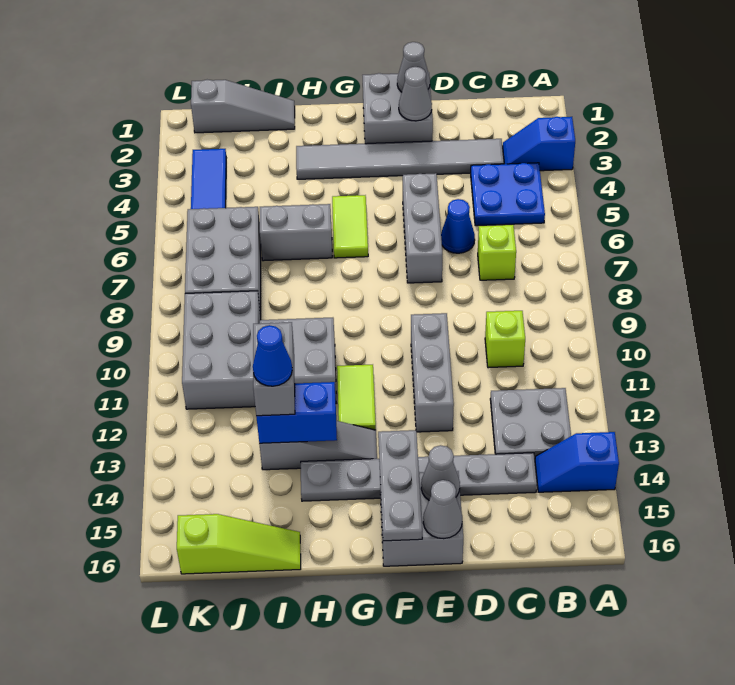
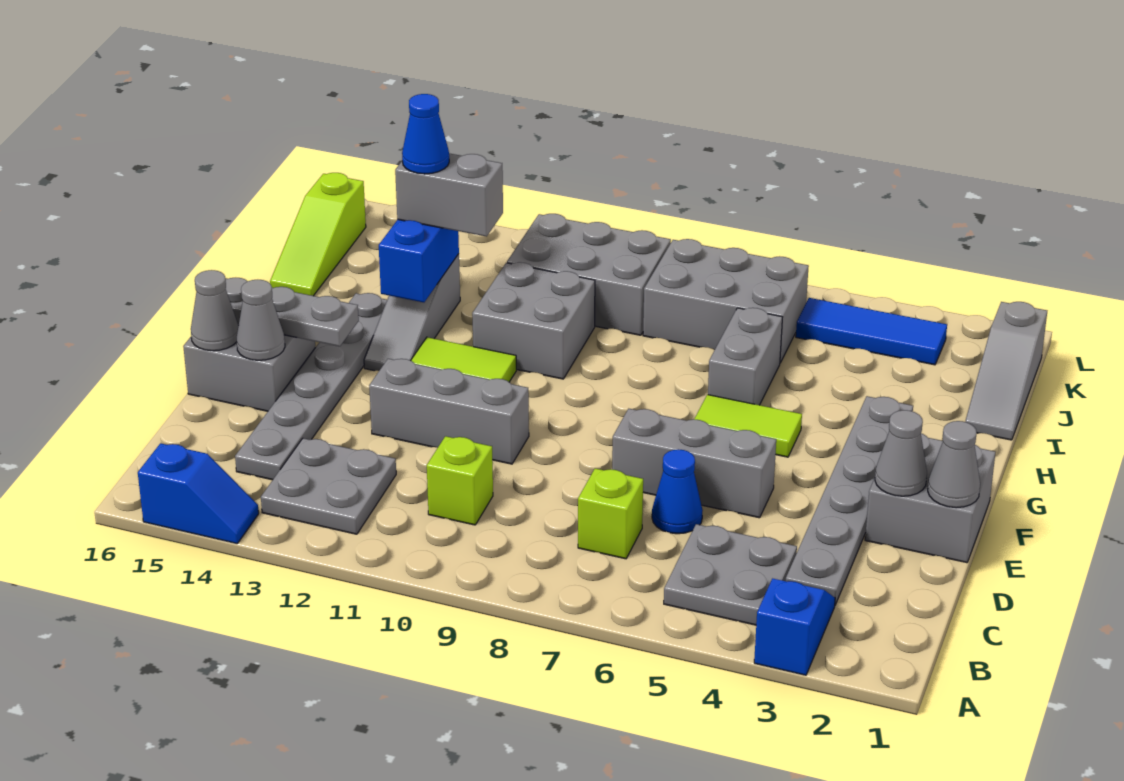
blue slope A14:B14 level 1 top A -> blue slope A14:A15 level 1 top 15
blue plate B4:C5 level 1 -> grey plate B4:C5 level 1
grey tile C3:H3 level 1 -> grey plate C3:H3 level 1

